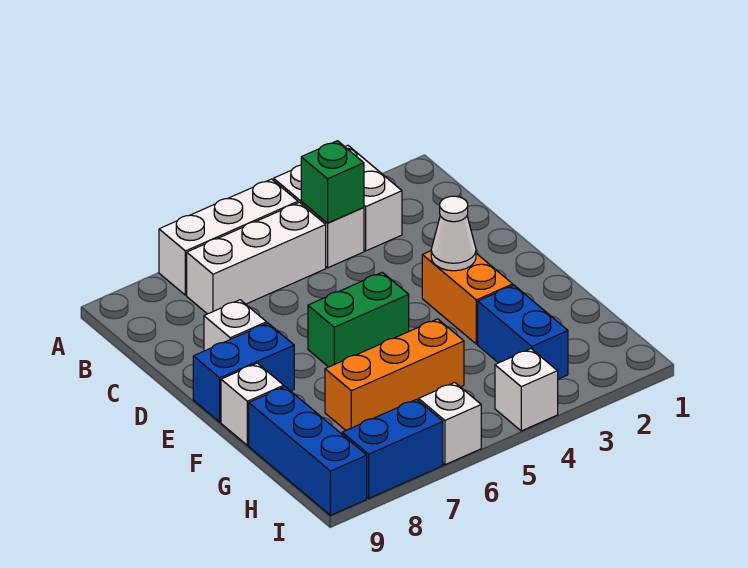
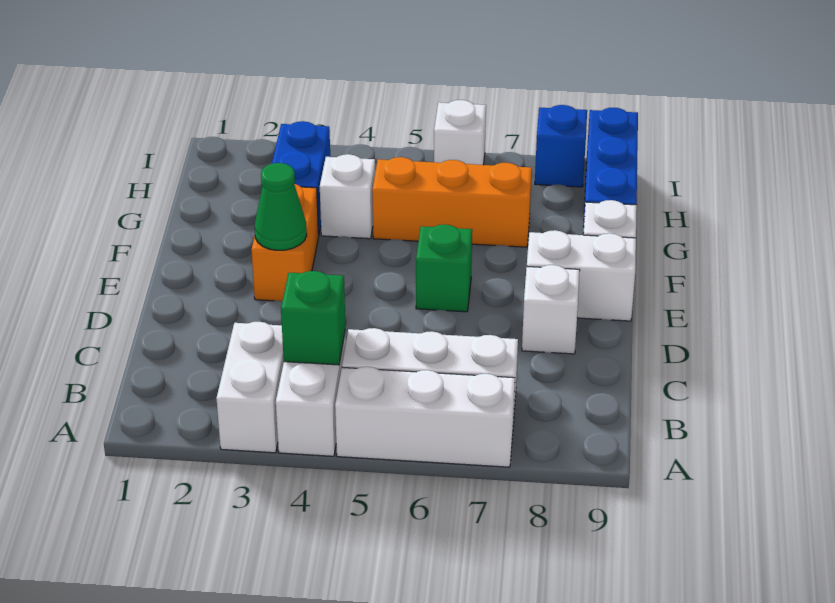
white cone E3 level 2 -> green cone E3 level 2
green brick E5:E6 level 1 -> green brick E6 level 1
blue brick E8:E9 level 1 -> white brick E8:E9 level 1
white brick I4 level 1 -> white brick G4 level 1
blue brick I7:I8 level 1 -> blue brick I8 level 1

